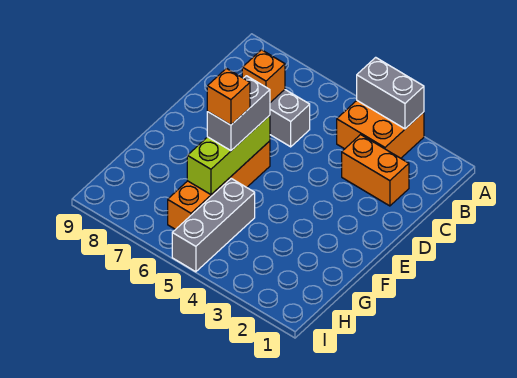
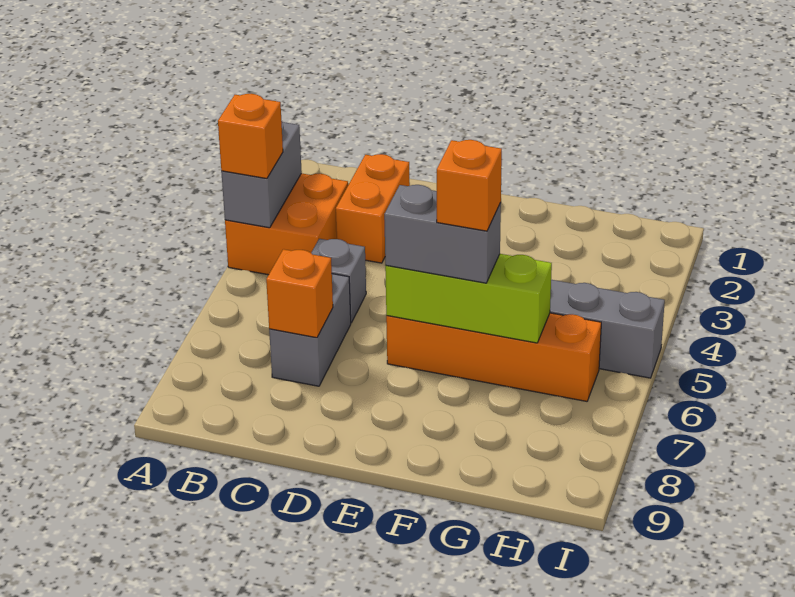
none -> orange brick A4 level 3
none -> grey brick C5 level 1

